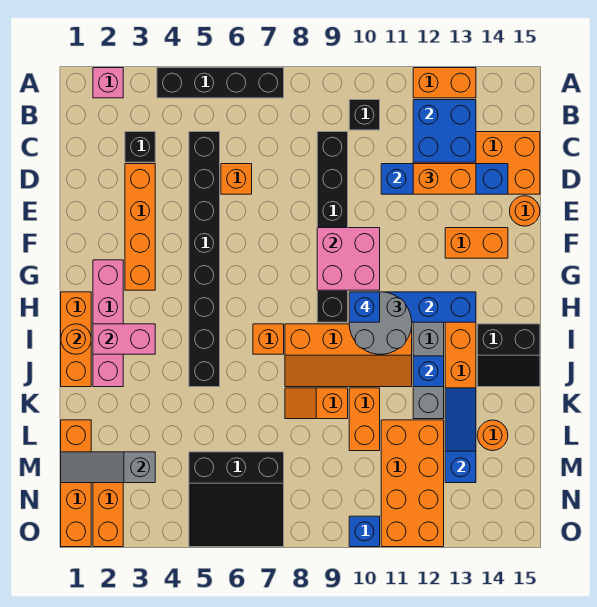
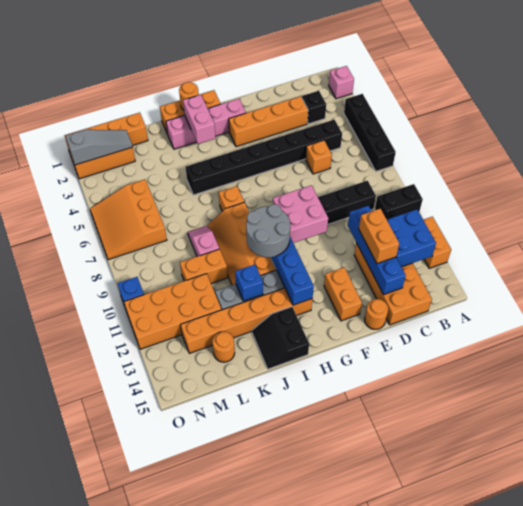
black brick B10 level 1 -> black brick A10:B10 level 1
blue brick H10 level 4 -> none
orange slope K8:K9 level 1 top 9 -> pink slope K8:K9 level 1 top 9
blue slope K13:M13 level 2 top M -> none
grey slope M1:M3 level 2 top 3 -> grey slope M2:O2 level 2 top O
black slope M5:O7 level 1 top M -> orange slope M5:O7 level 1 top M

